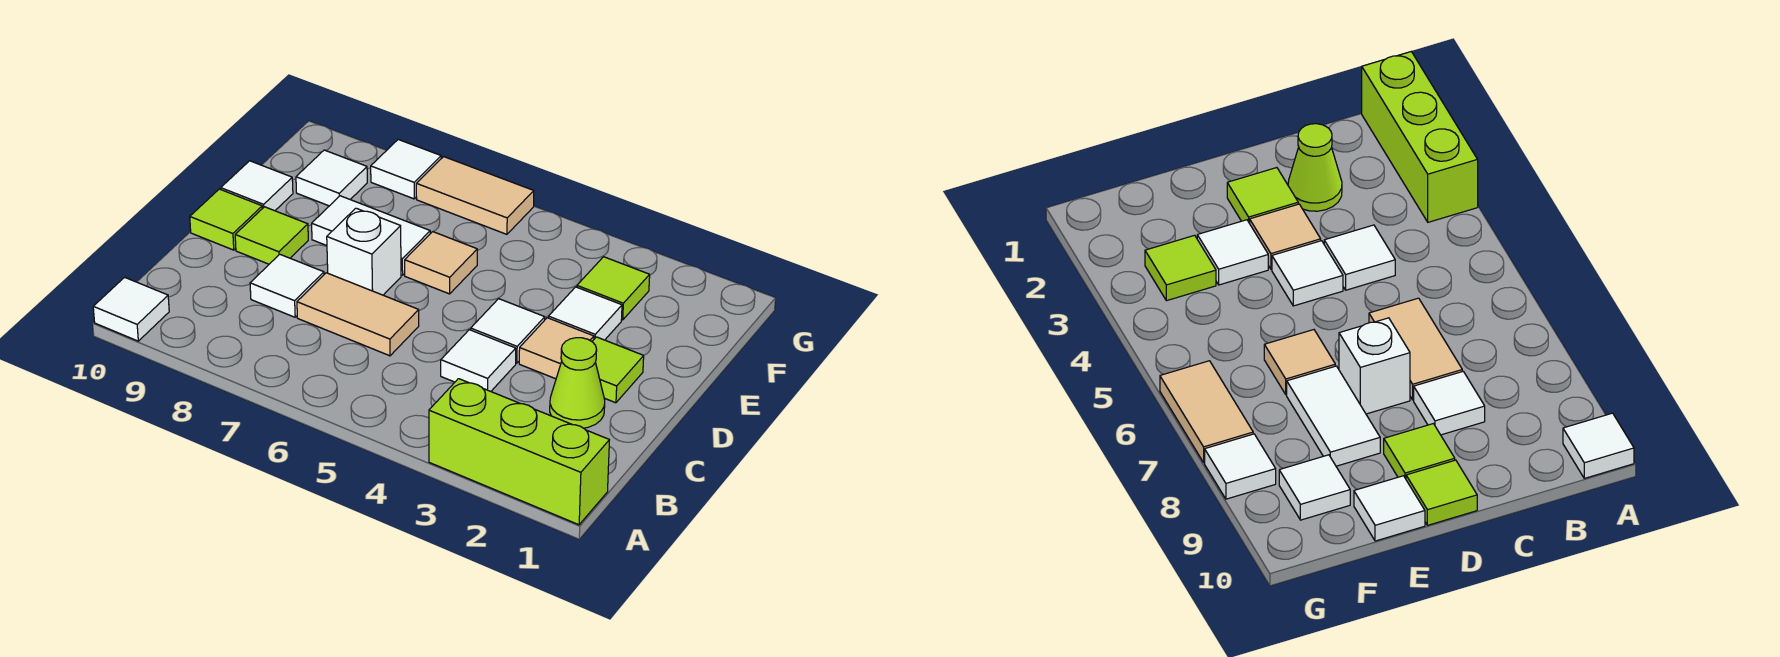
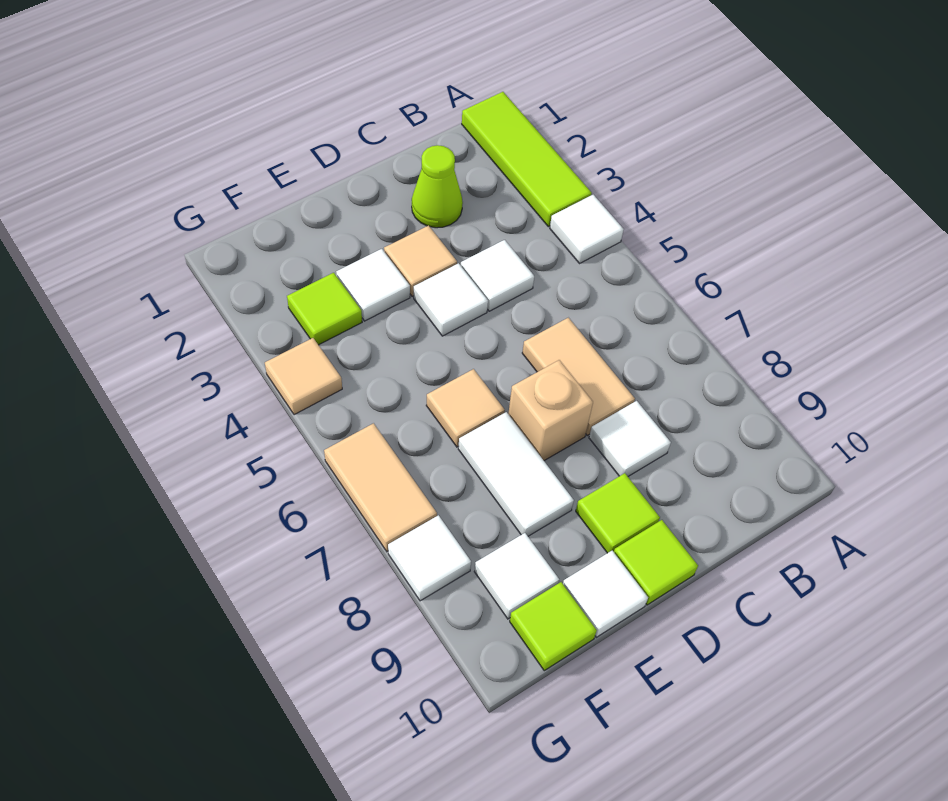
lime brick A1:A3 level 1 -> lime tile A1:A3 level 1
white tile A10 level 1 -> white tile A4 level 1
lime tile D2 level 1 -> lime tile F10 level 1
white brick D7 level 1 -> tan brick D7 level 1
none -> tan tile G4 level 1

